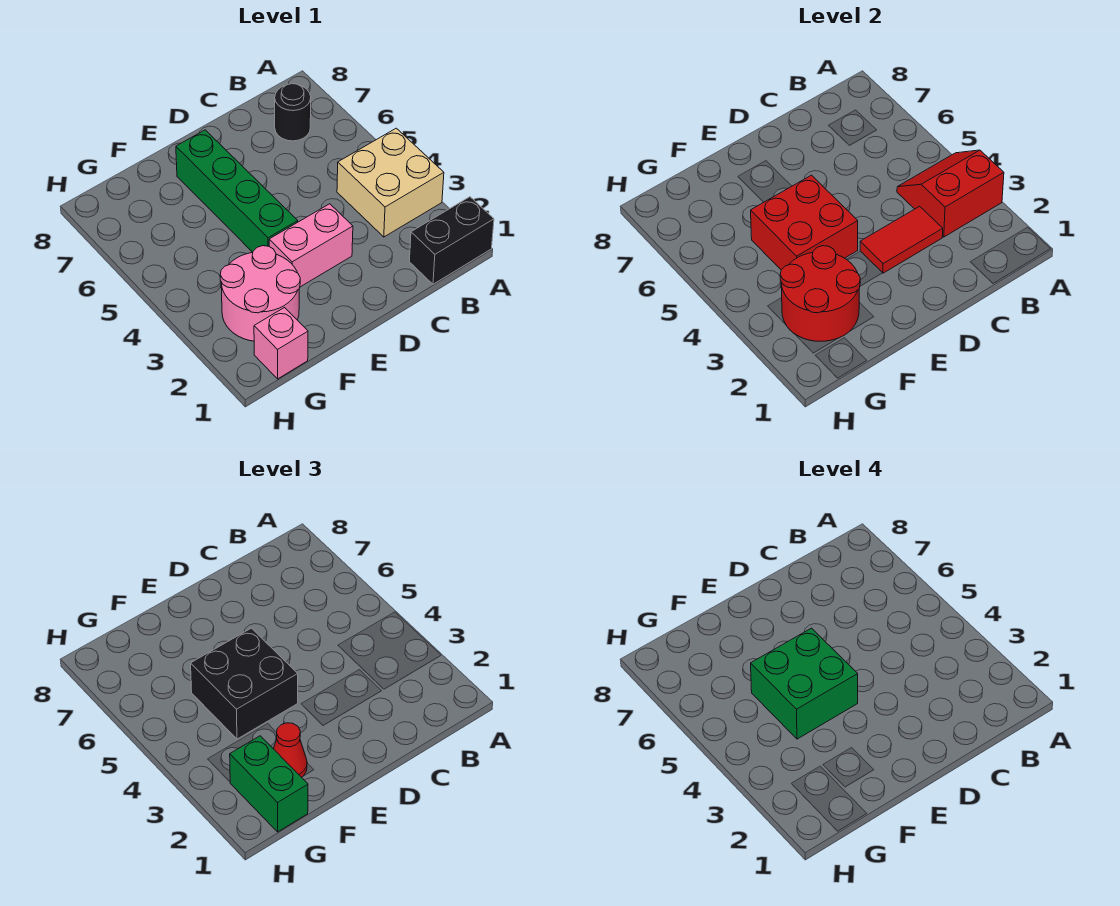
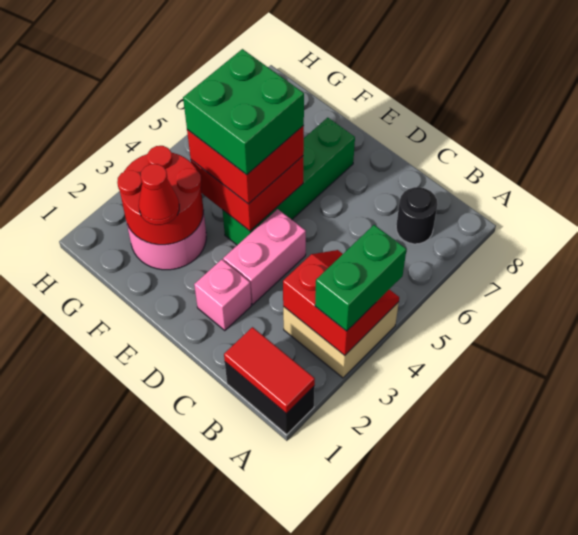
red tile C3:D3 level 2 -> red tile A1:B1 level 2
pink brick D3:E3 level 1 -> pink brick D3:D4 level 1
black brick E4:F5 level 3 -> red brick E4:F5 level 3
pink brick G1 level 1 -> pink brick D2 level 1
green brick G1:G2 level 3 -> green brick A3:A4 level 3

